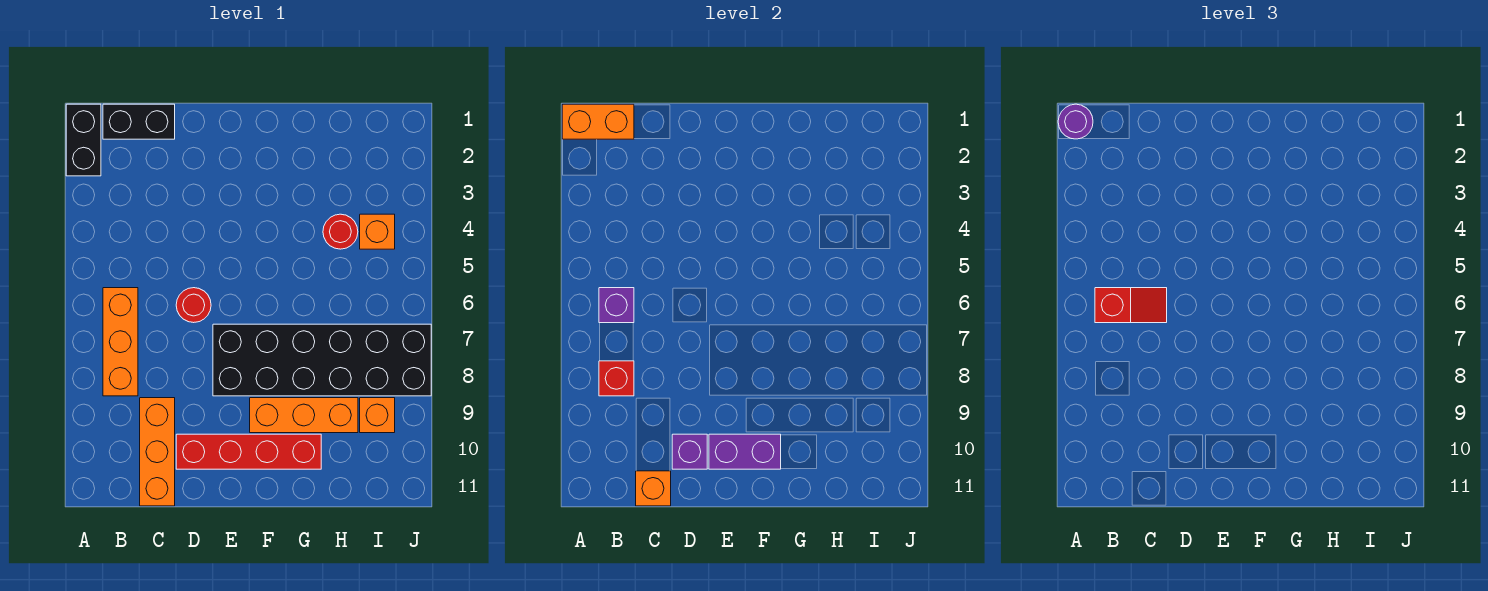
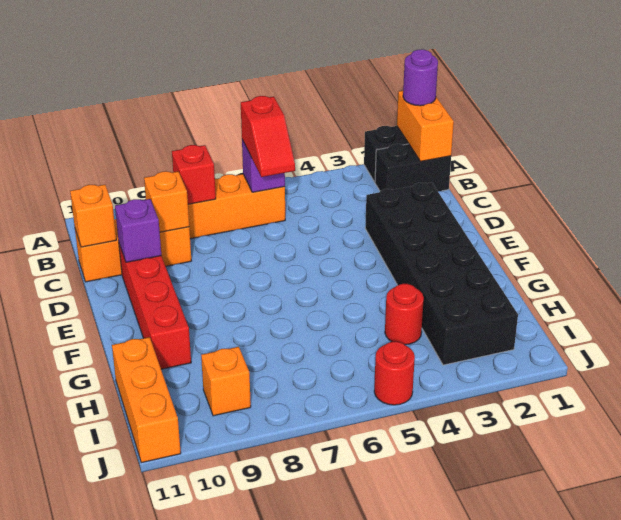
black brick B1:C1 level 1 -> black brick B1:B2 level 1
red round brick D6 level 1 -> red round brick J5 level 1
black brick E7:J8 level 1 -> black brick D2:I3 level 1
purple brick E10:F10 level 2 -> none
orange brick F9:H9 level 1 -> orange brick H11:J11 level 1
orange brick I4 level 1 -> orange brick C9 level 2

